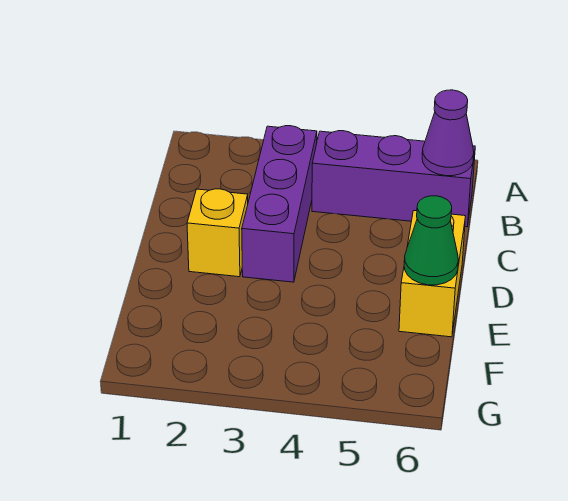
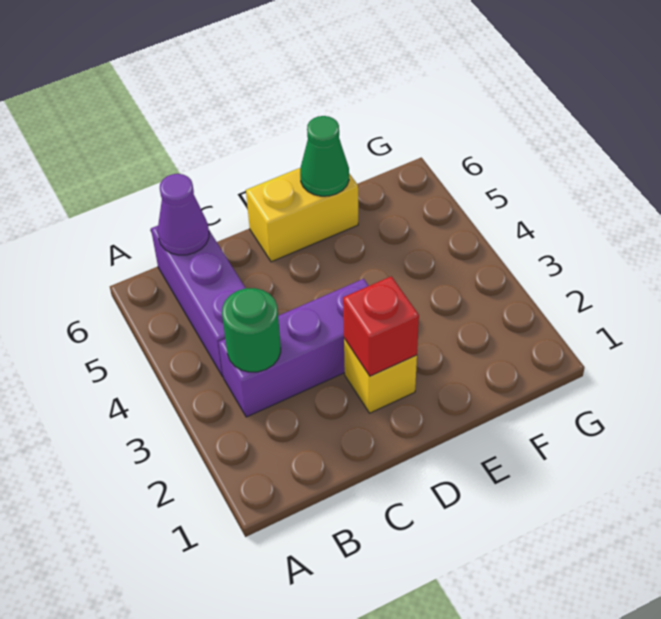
none -> green round brick B3 level 2
none -> red brick D2 level 2

